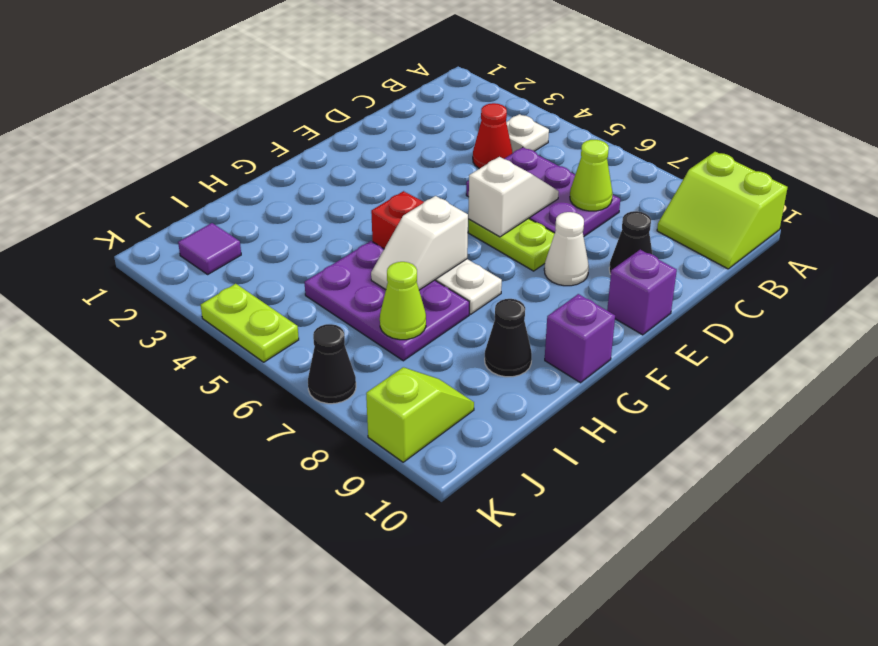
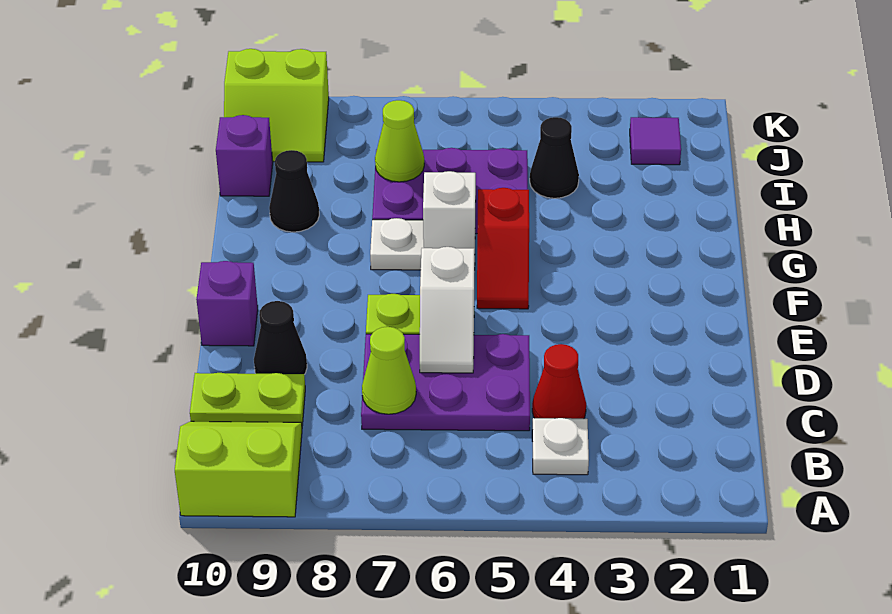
white cone E8 level 1 -> none
purple brick G10 level 1 -> purple brick I10 level 1
lime slope J9:K9 level 1 top K -> lime slope J9:K10 level 1 top K
lime plate K4:K5 level 1 -> lime plate C9:C10 level 1
black cone K7 level 1 -> black cone I4 level 1

